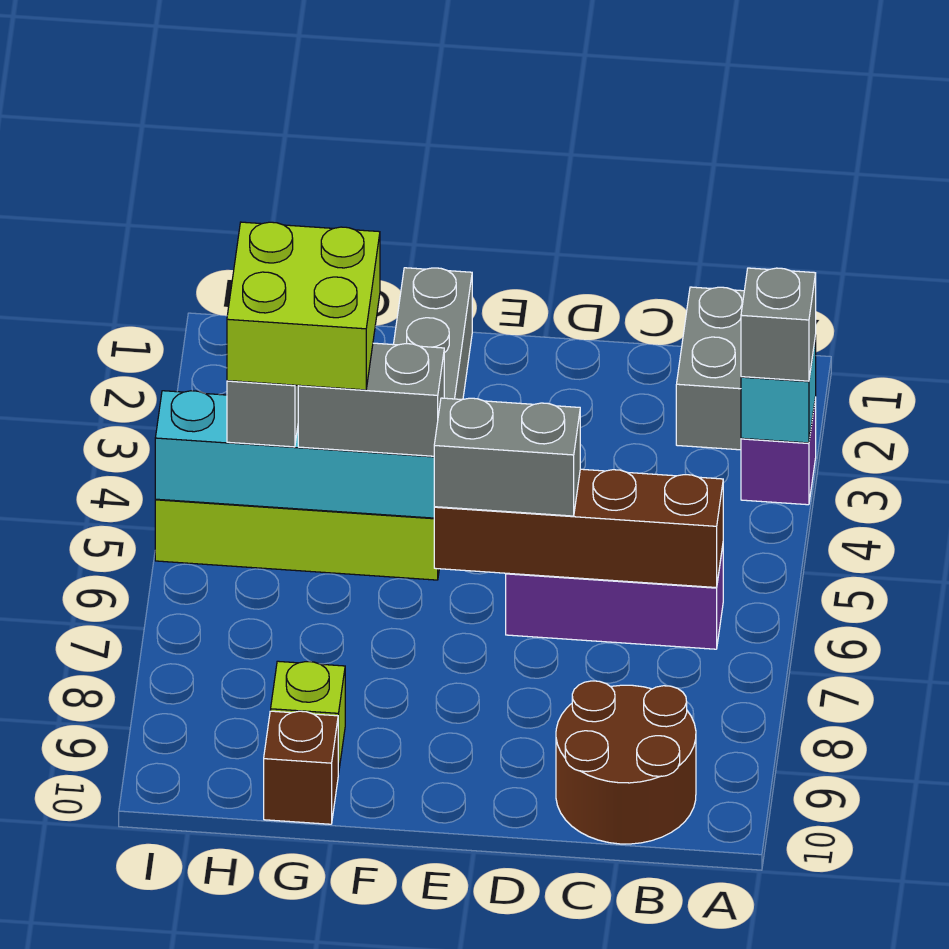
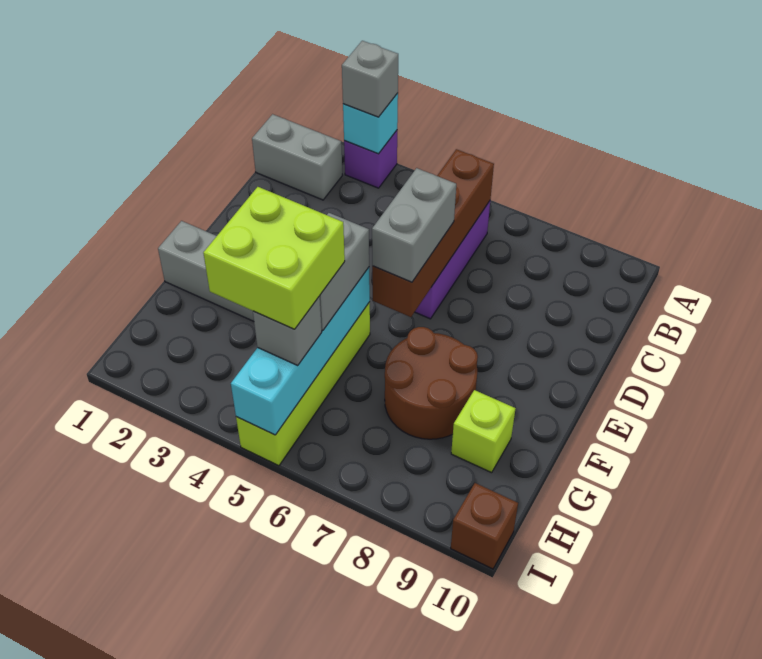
brown round brick B9:C10 level 1 -> brown round brick F7:G8 level 1
brown brick G10 level 1 -> brown brick I10 level 1

